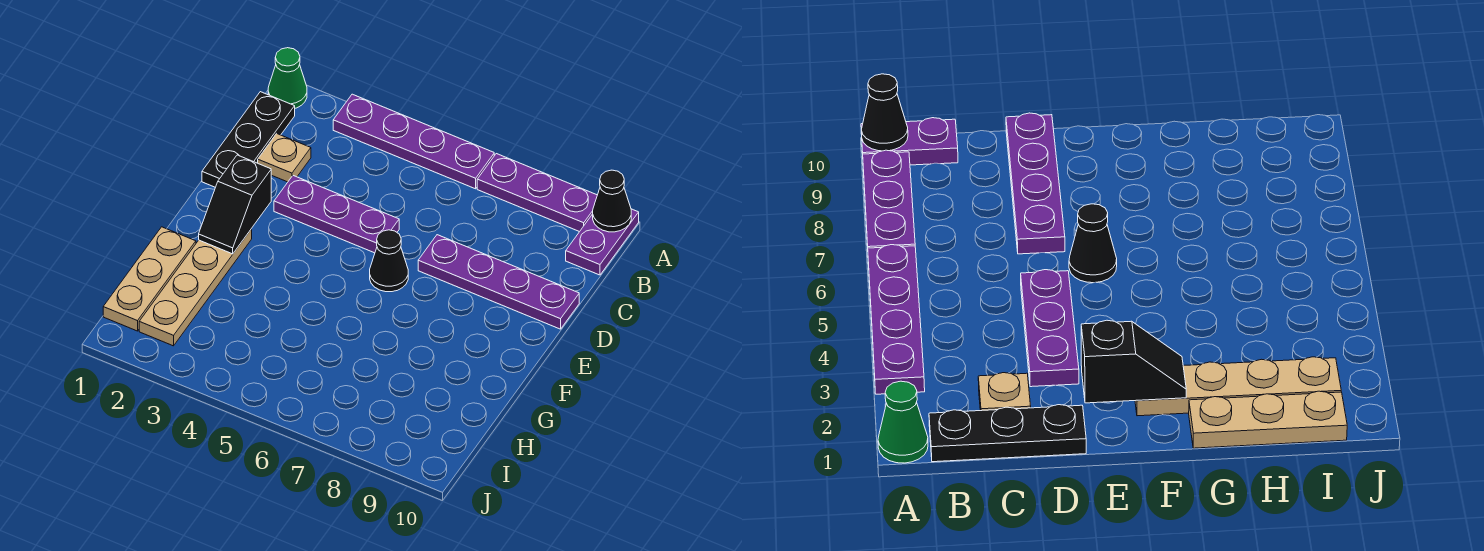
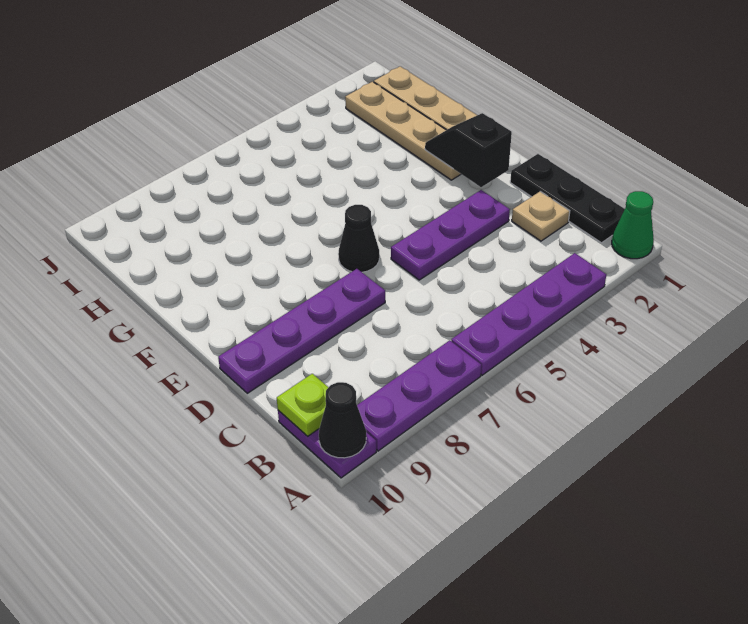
none -> lime plate B10 level 2

